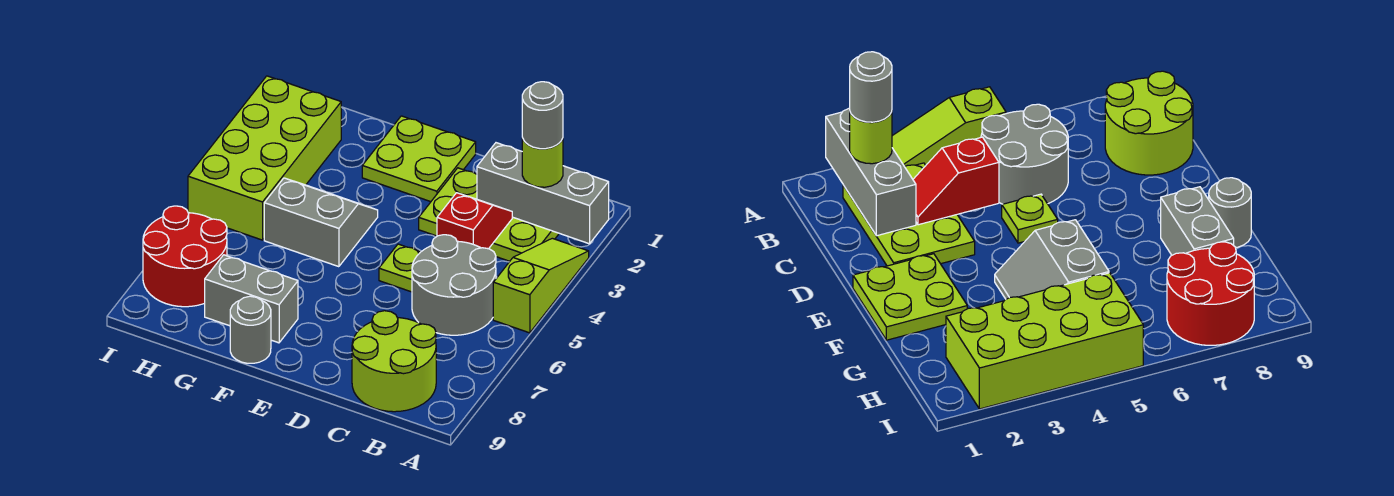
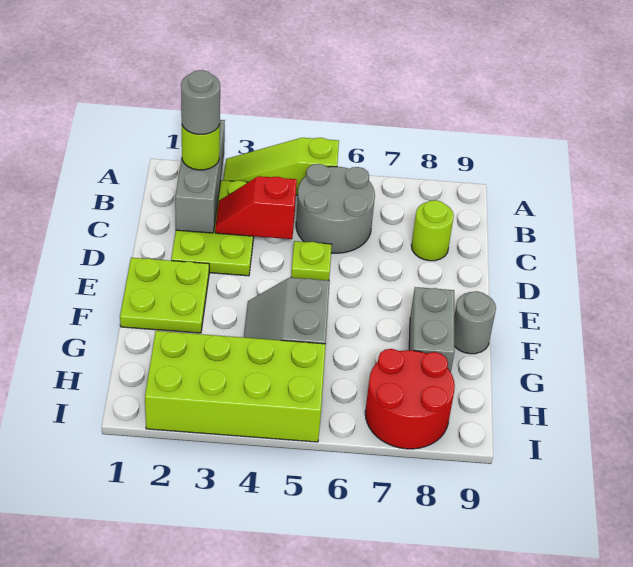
lime round brick B8:C9 level 1 -> lime round brick C8 level 1

